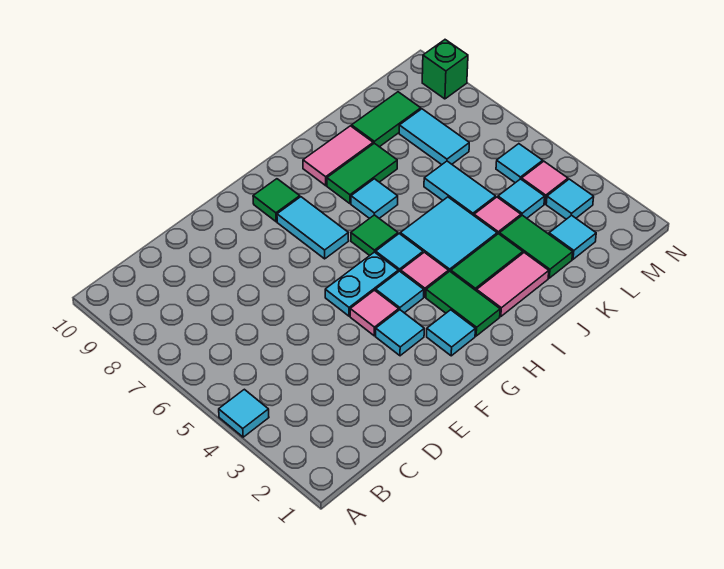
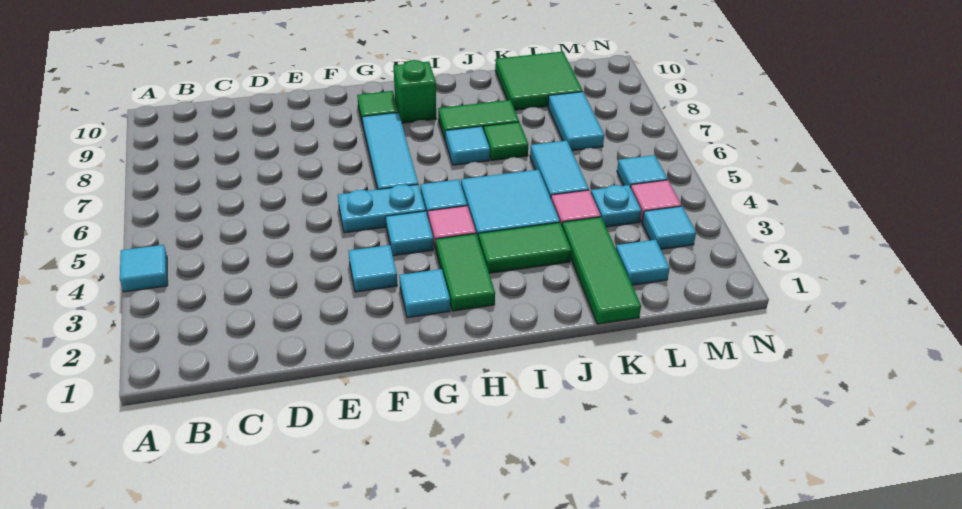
pink tile F4 level 1 -> none
cyan tile G7:G8 level 1 -> cyan tile G6:G8 level 1
green tile H6 level 1 -> green tile J7 level 1
pink tile I2:J2 level 1 -> none
pink tile I9:J9 level 1 -> none
green tile K2:K3 level 1 -> green tile K1:K3 level 1
green tile K9:L9 level 1 -> green tile K9:L10 level 1
cyan tile L4 level 1 -> cyan plate L4 level 1
green brick N9 level 1 -> green brick H9 level 1

